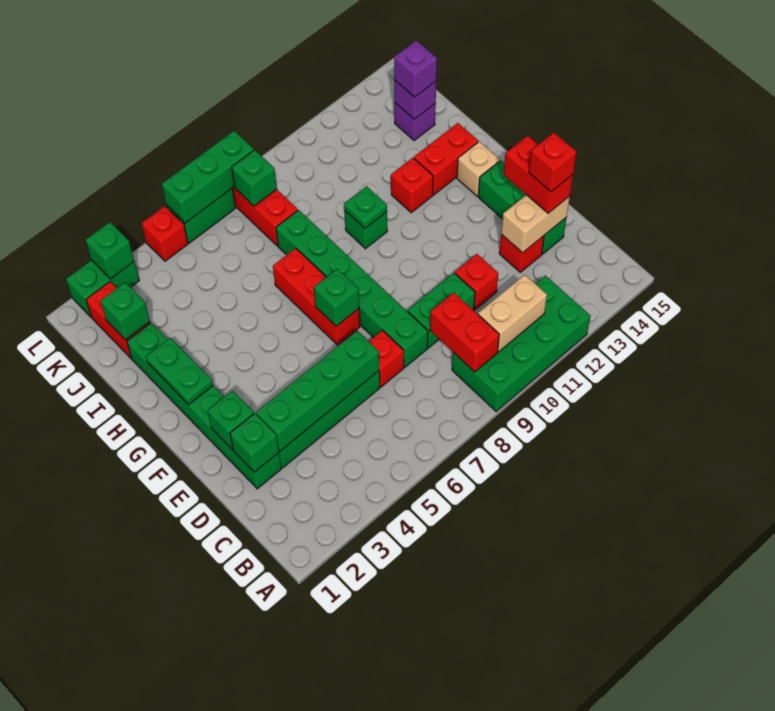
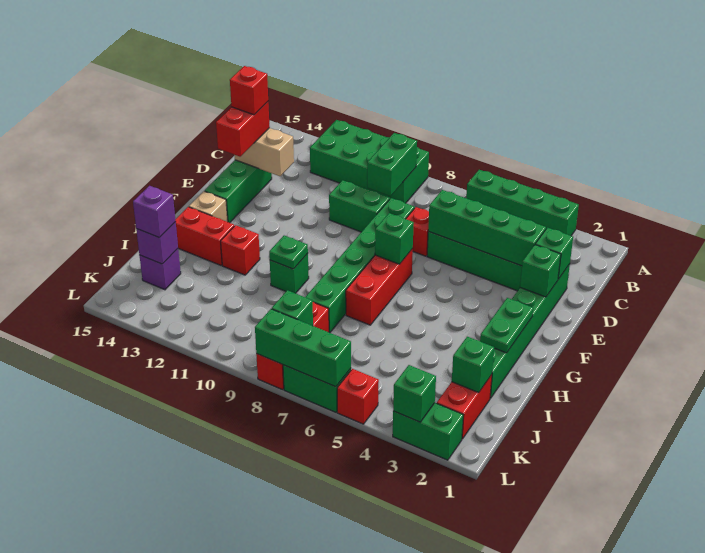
none -> green brick A3:A6 level 1
red brick B9:C9 level 2 -> green brick B9:C9 level 2
tan brick B10:B11 level 2 -> none
red brick D11 level 1 -> none
red brick D13 level 1 -> none

